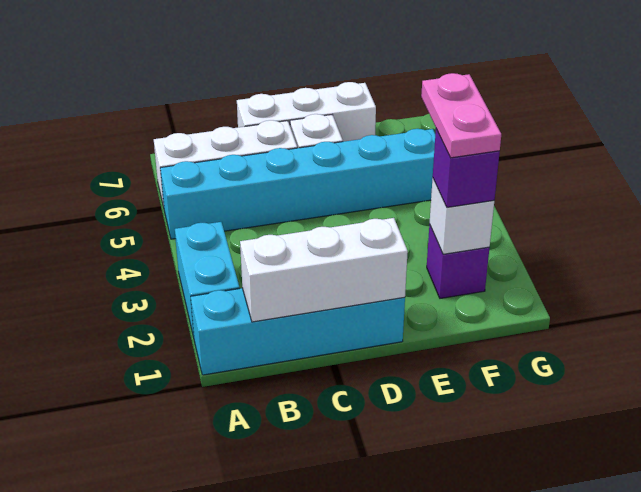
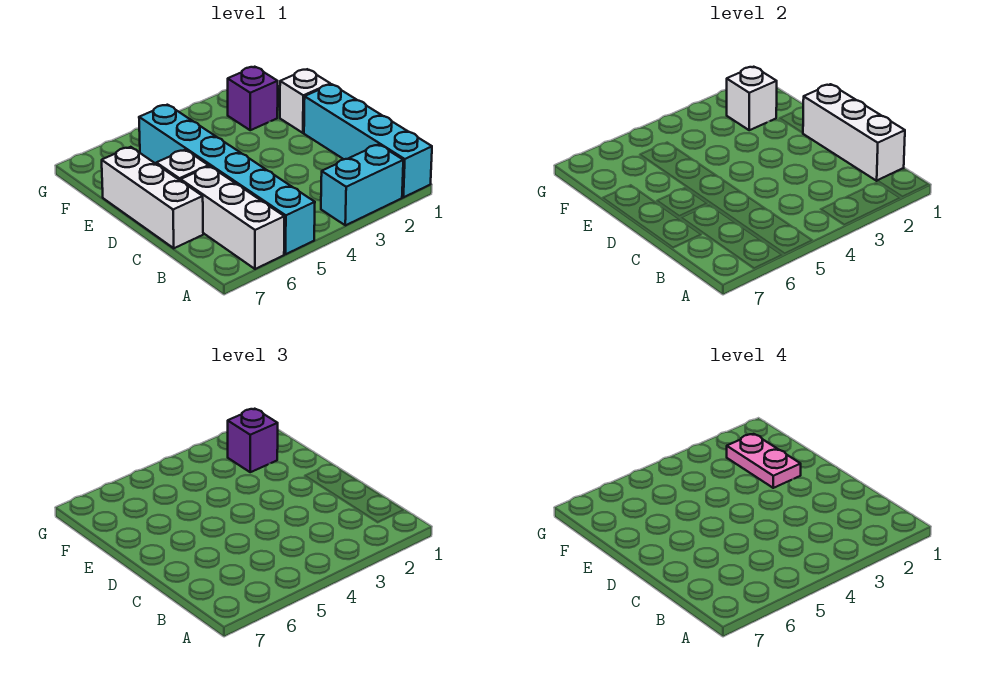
none -> white brick E1 level 1
pink plate F2:F3 level 4 -> pink plate E2:F2 level 4

